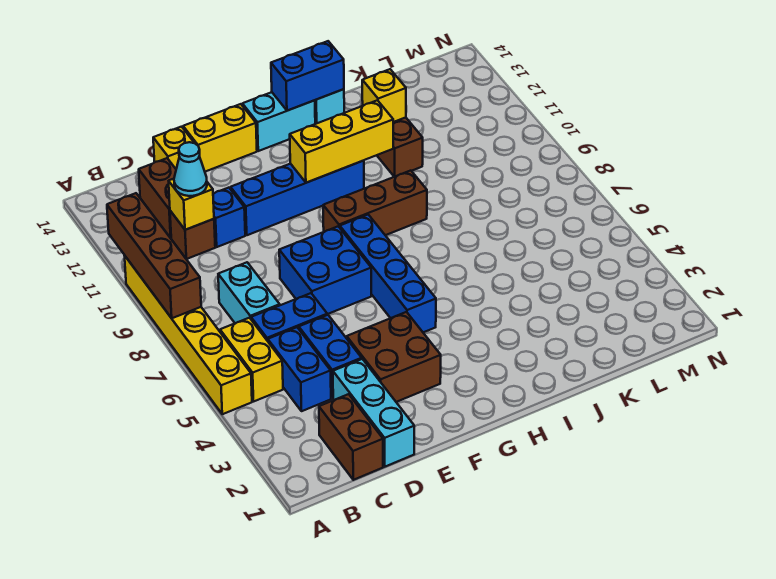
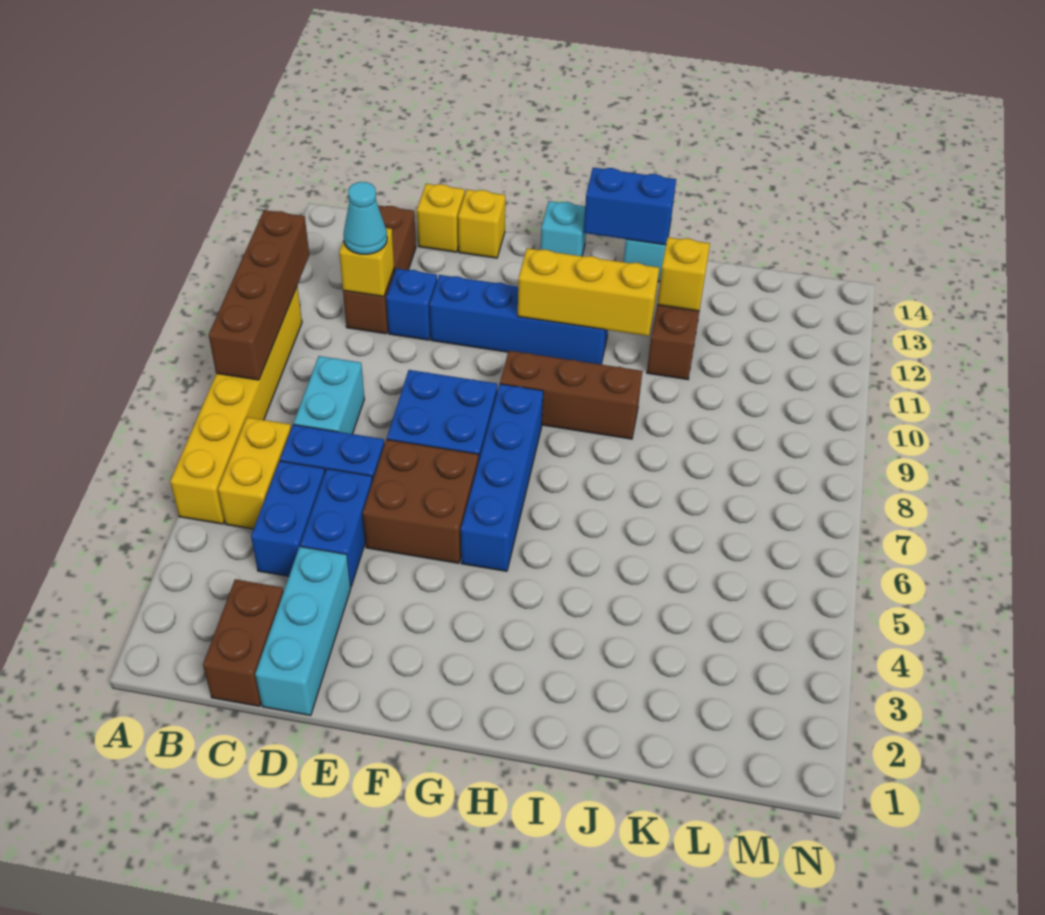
brown brick E3:F4 level 1 -> brown brick E5:F6 level 1
yellow brick E14:F14 level 1 -> yellow brick E14 level 1
cyan brick G14:H14 level 1 -> cyan brick G14 level 1

